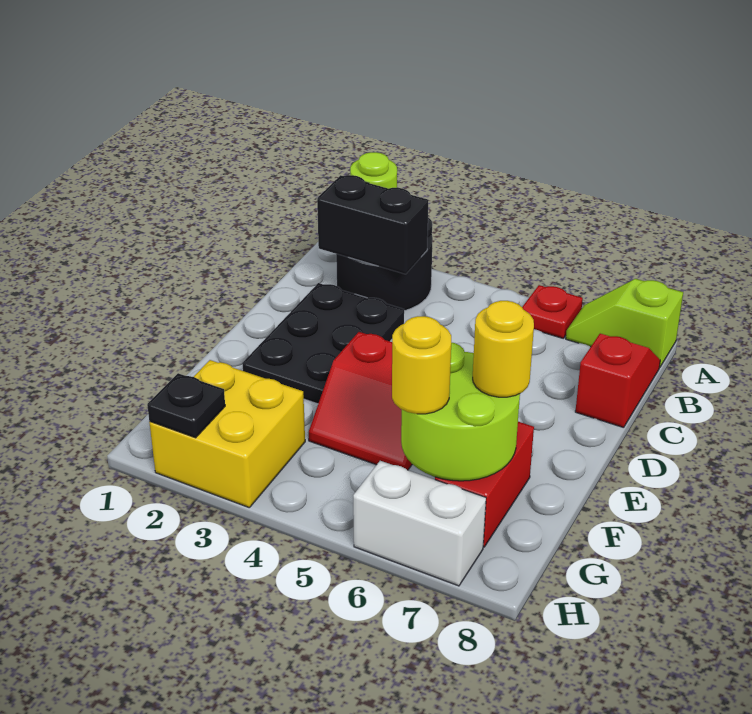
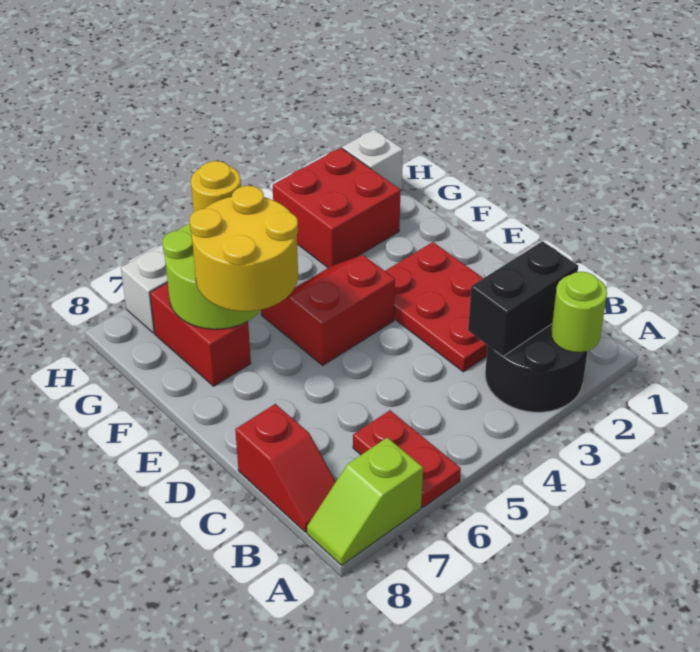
red plate A6 level 1 -> red plate A6:B6 level 1
lime slope A7:A8 level 1 top 8 -> lime slope A7:A8 level 1 top 7
black plate C2:E3 level 1 -> red plate C2:E3 level 1
yellow round brick F7 level 3 -> yellow round brick E6:F7 level 3
yellow brick G2:H3 level 1 -> red brick G2:H3 level 1
none -> white brick H1 level 1
black plate H2 level 2 -> none

